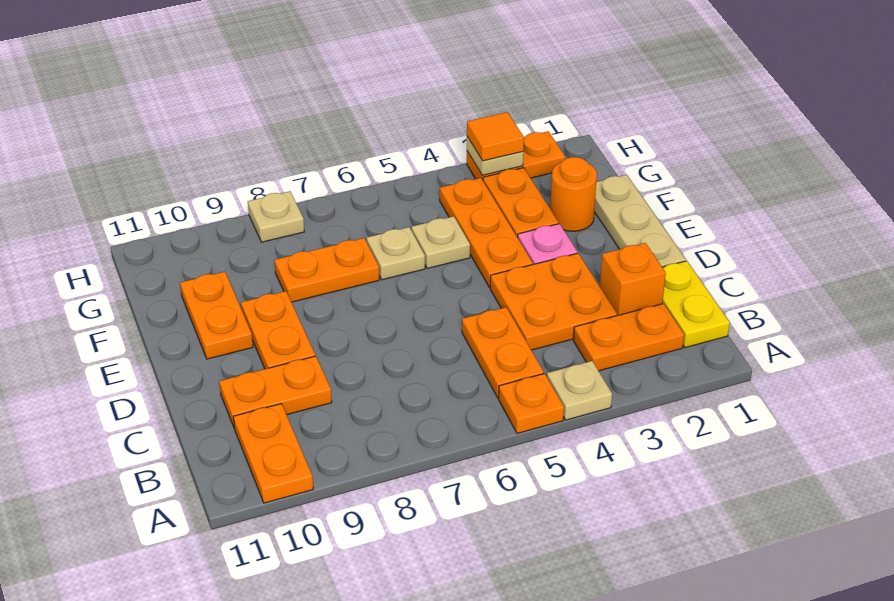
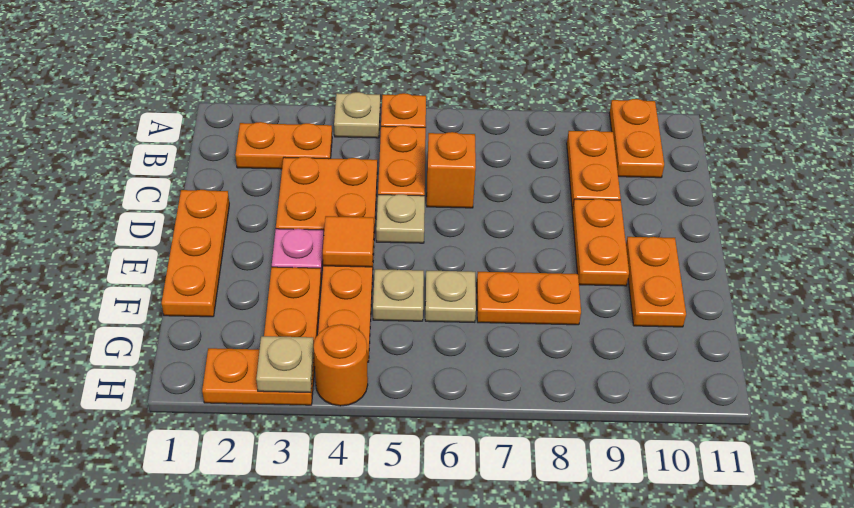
yellow plate B1:C1 level 1 -> none
orange brick C2 level 1 -> orange brick C6 level 1
orange plate C9:C10 level 1 -> orange plate B9:C9 level 1
tan plate D1:F1 level 1 -> orange plate D1:F1 level 1
orange round brick F2 level 1 -> orange round brick H4 level 1
orange tile H3 level 3 -> orange tile E4 level 2
tan plate H8 level 1 -> tan plate D5 level 1

